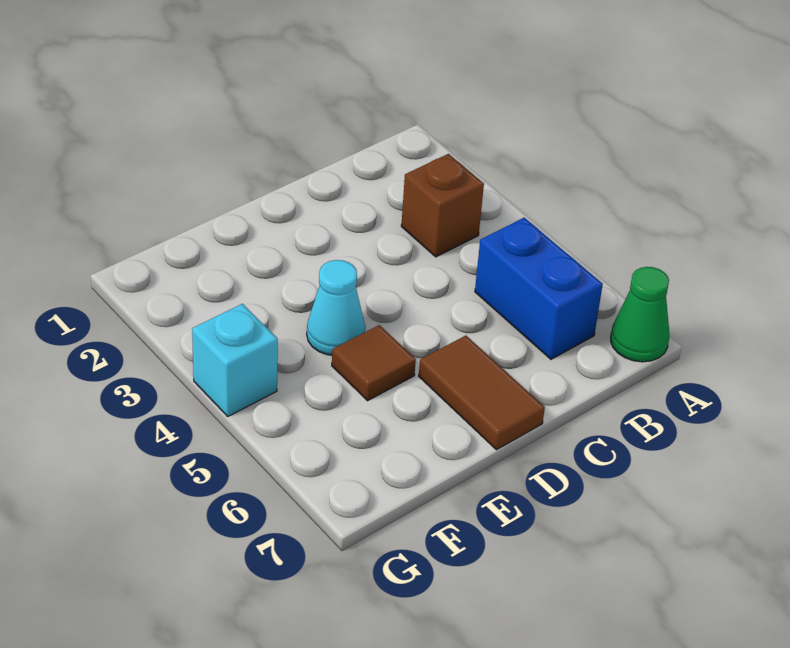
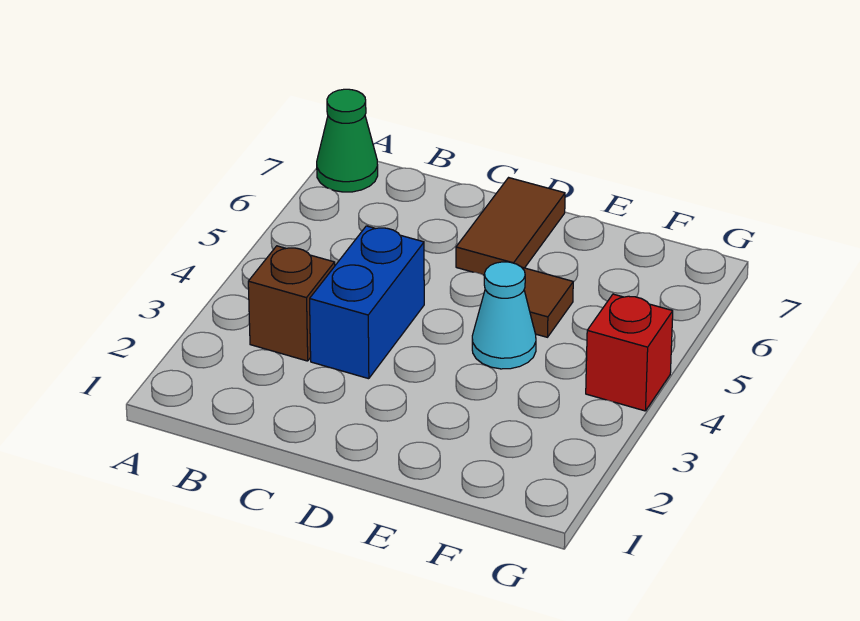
blue brick B5:B6 level 1 -> blue brick C3:C4 level 1
cyan brick G4 level 1 -> red brick G4 level 1

